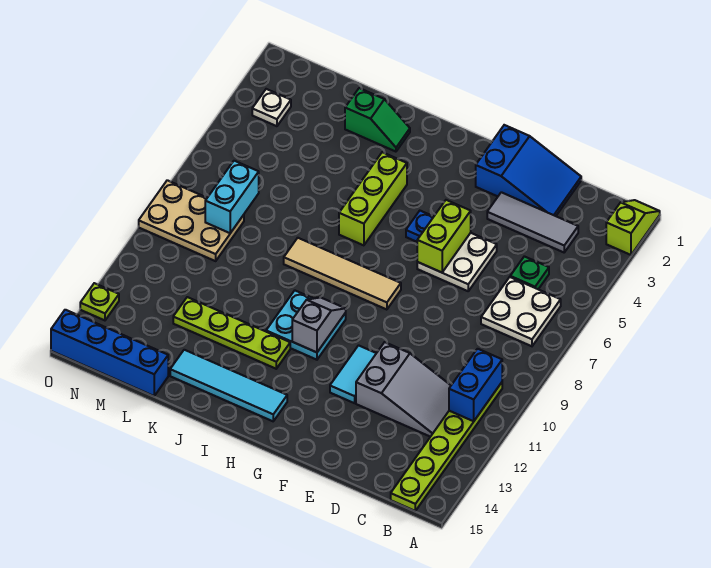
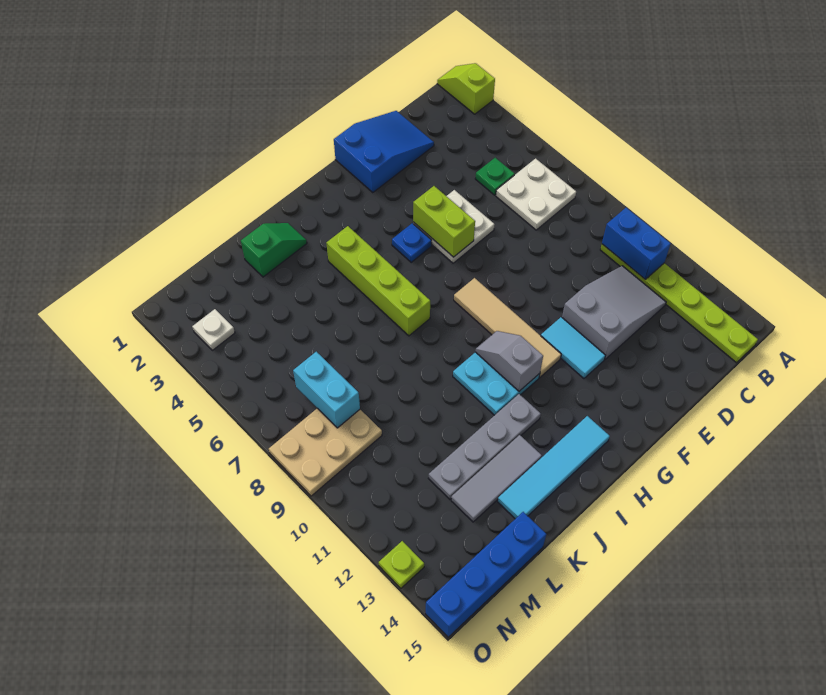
grey tile C3:E3 level 1 -> grey tile J13:L13 level 1
tan tile G8:J8 level 1 -> tan tile G8:G11 level 1
lime brick I4:I6 level 1 -> lime brick I4:I7 level 1
lime plate I12:L12 level 1 -> grey plate I12:L12 level 1

